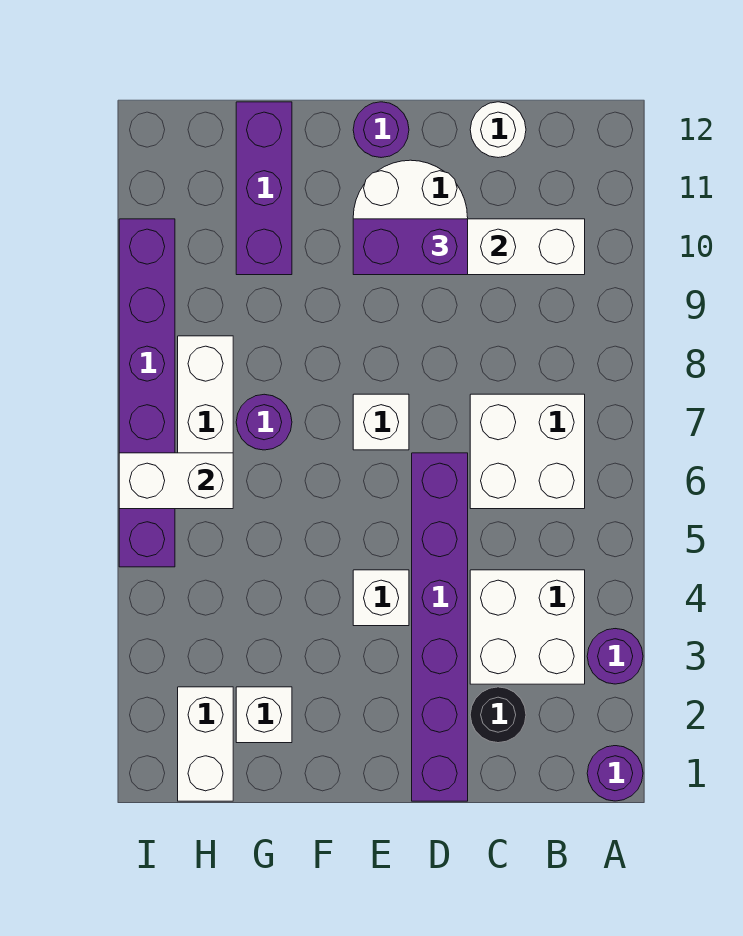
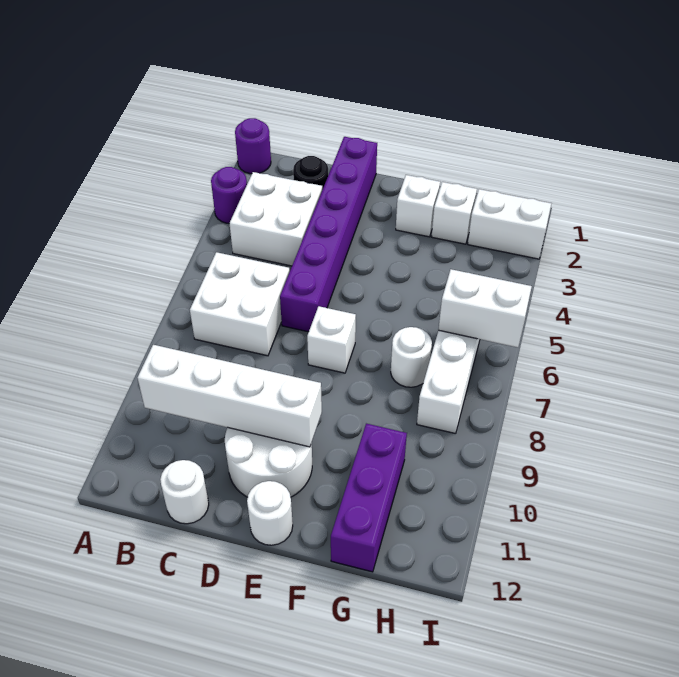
purple brick D10:E10 level 3 -> none
white brick E4 level 1 -> white brick F2 level 1
purple round brick E12 level 1 -> white round brick E12 level 1
purple round brick G7 level 1 -> white round brick G7 level 1
white brick H1:H2 level 1 -> white brick H2:I2 level 1
purple brick I5:I10 level 1 -> none

